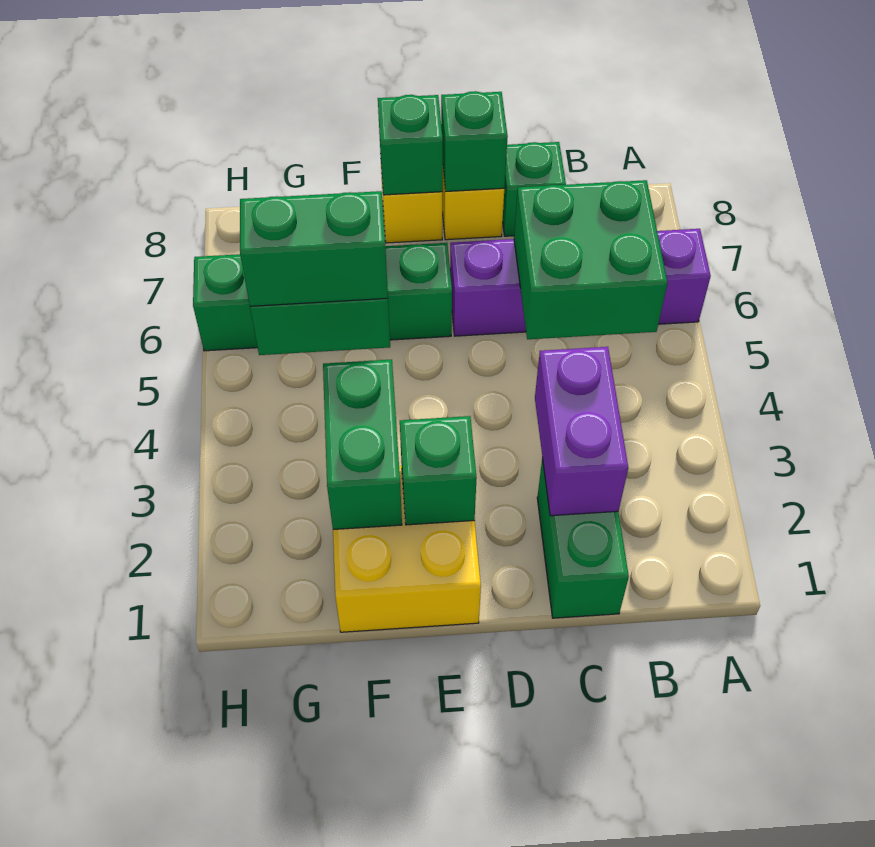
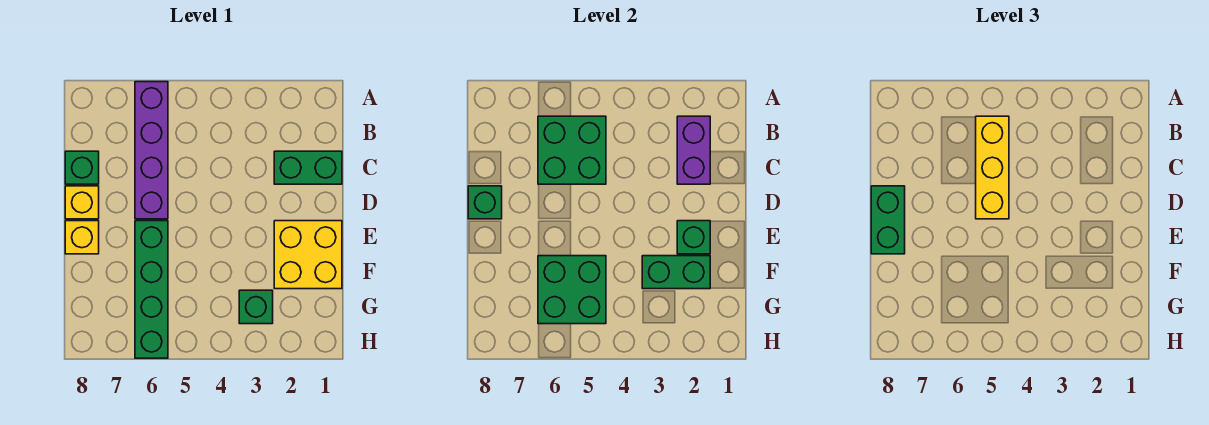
none -> yellow brick B5:D5 level 3
purple brick C2:C3 level 2 -> purple brick B2:C2 level 2
green brick E8 level 2 -> green brick G3 level 1
green brick F5:G5 level 3 -> green brick D8:E8 level 3

